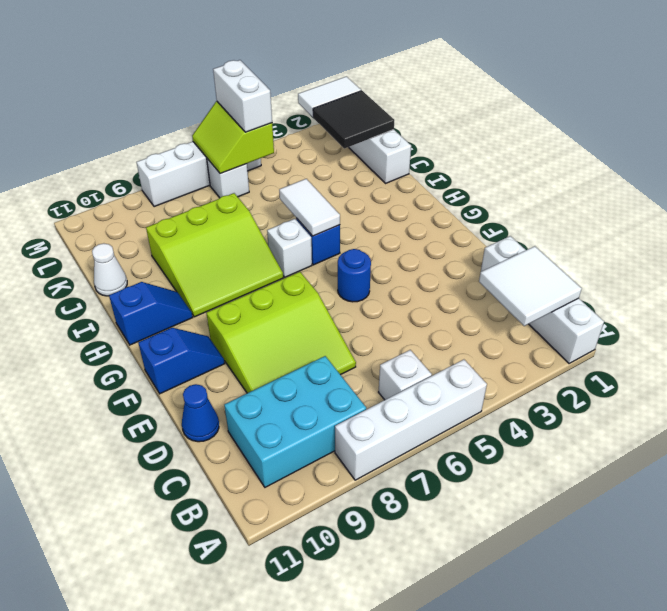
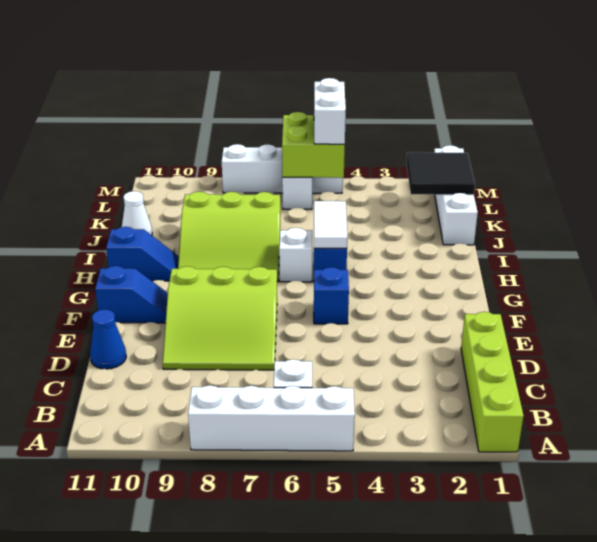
white brick A1:D1 level 1 -> lime brick A1:D1 level 1
white tile B1:C2 level 2 -> none
cyan brick B8:C10 level 1 -> none
blue round brick F5 level 1 -> blue brick F5 level 1
lime slope L5:M6 level 2 top 5 -> lime brick L5:M6 level 2
white tile M1:M2 level 2 -> none

